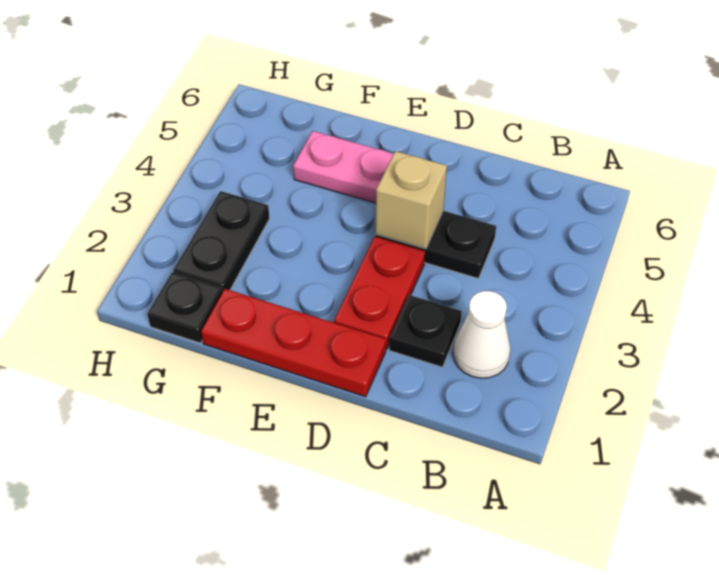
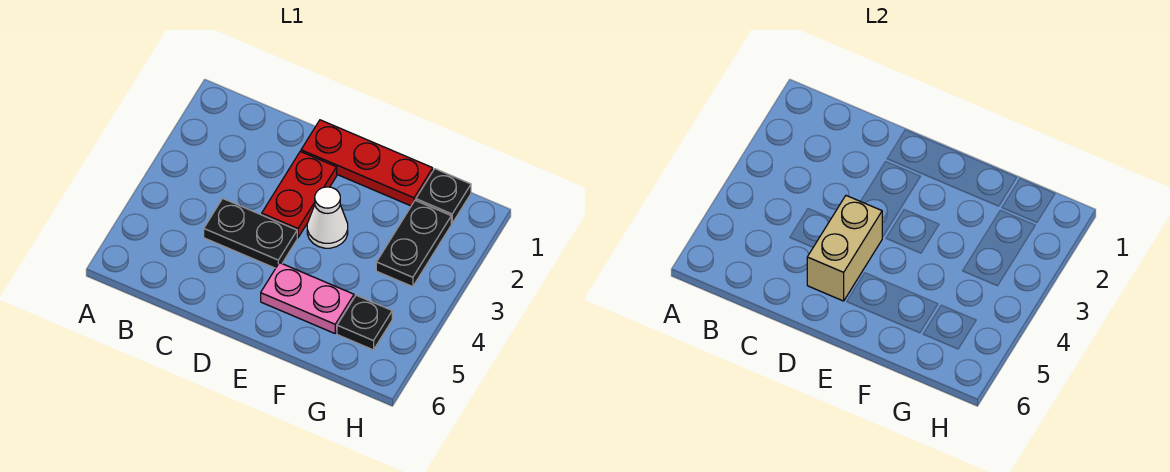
white cone B2 level 1 -> white cone E3 level 1
black plate C2 level 1 -> black plate G5 level 1
tan brick D4 level 2 -> tan brick D4:D5 level 2

